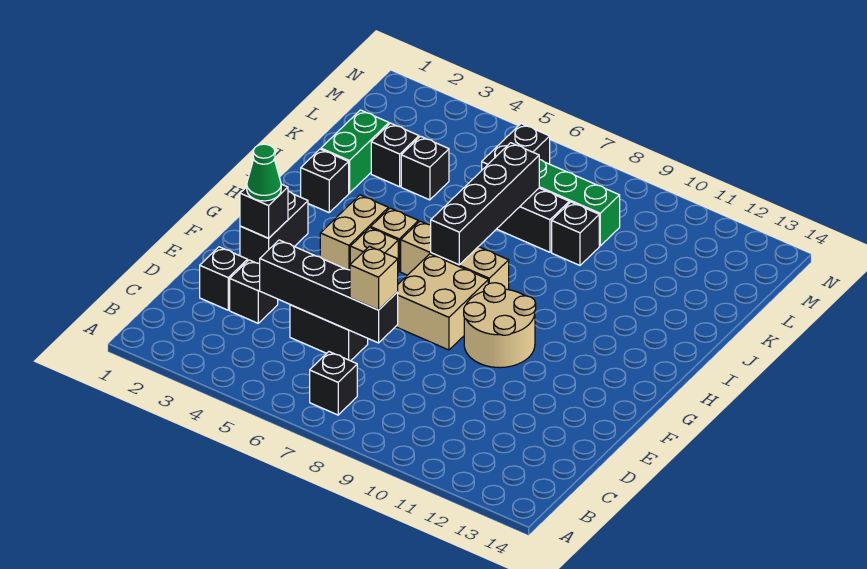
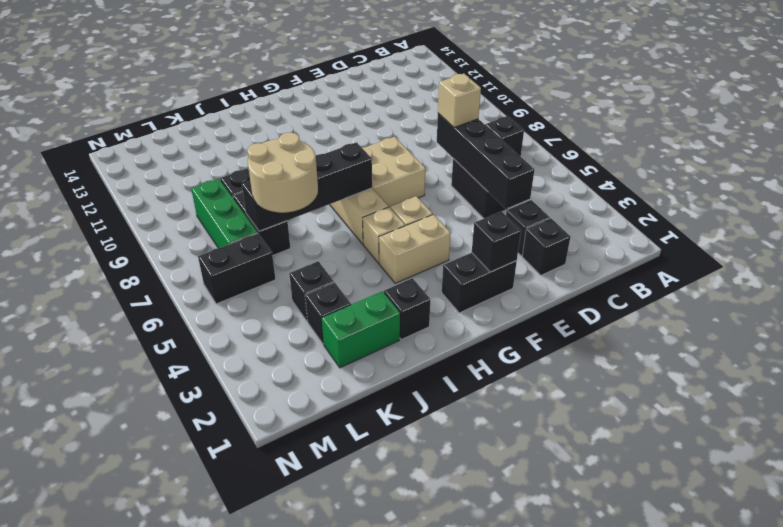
green cone F2 level 3 -> none
tan round brick F9:G10 level 1 -> tan round brick J6:K7 level 3

